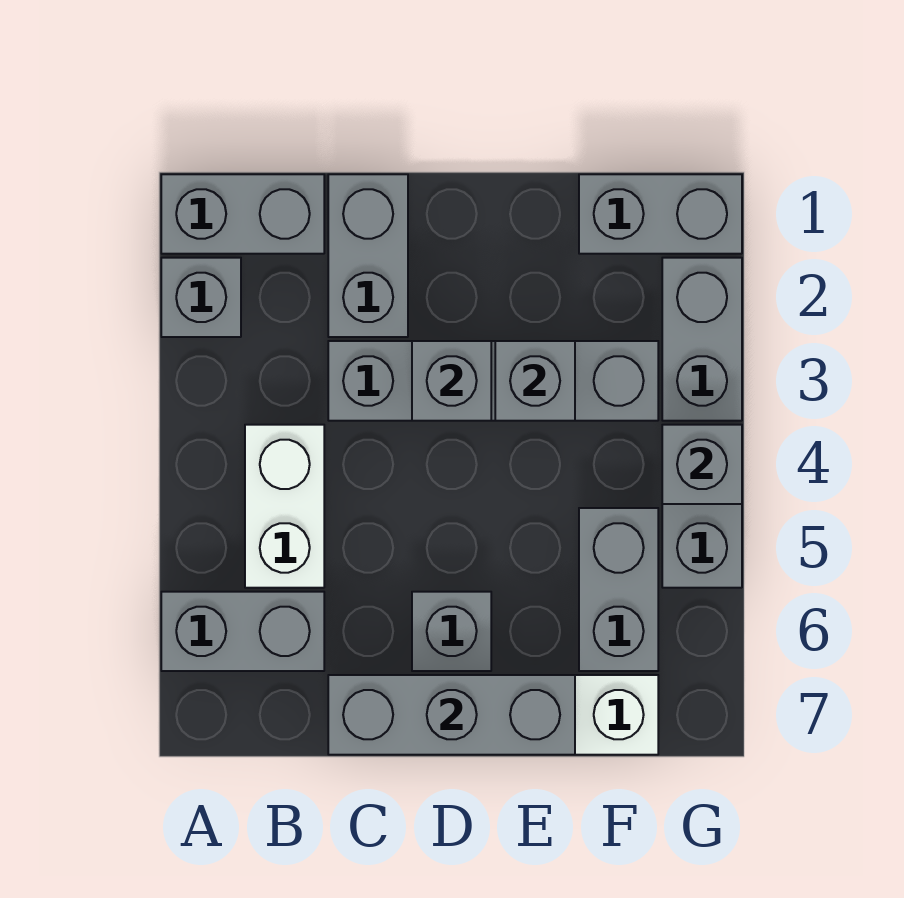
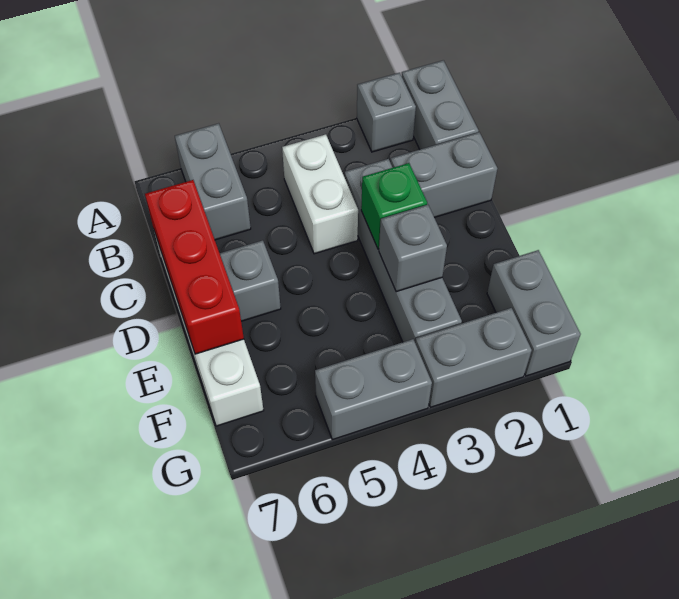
white brick B4:B5 level 1 -> white brick B4:C4 level 1
grey brick C7:E7 level 2 -> red brick C7:E7 level 2
grey brick D3 level 2 -> green brick D3 level 2
grey brick F5:F6 level 1 -> none
grey brick G4 level 2 -> none

